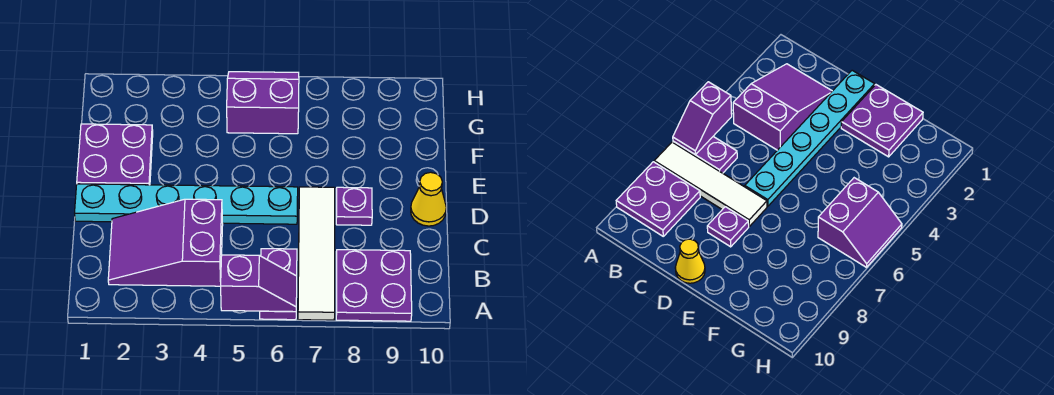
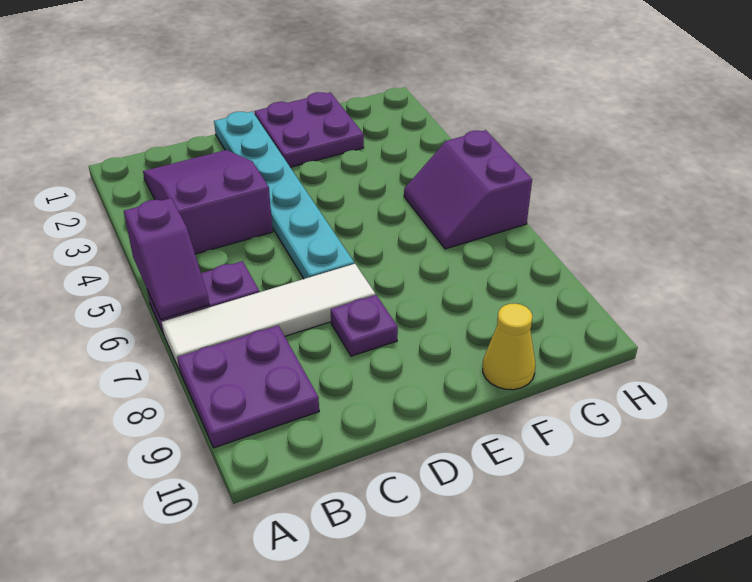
yellow cone D10 level 1 -> yellow cone F10 level 1
purple slope G5:H6 level 1 top G -> purple slope G5:H6 level 1 top H

